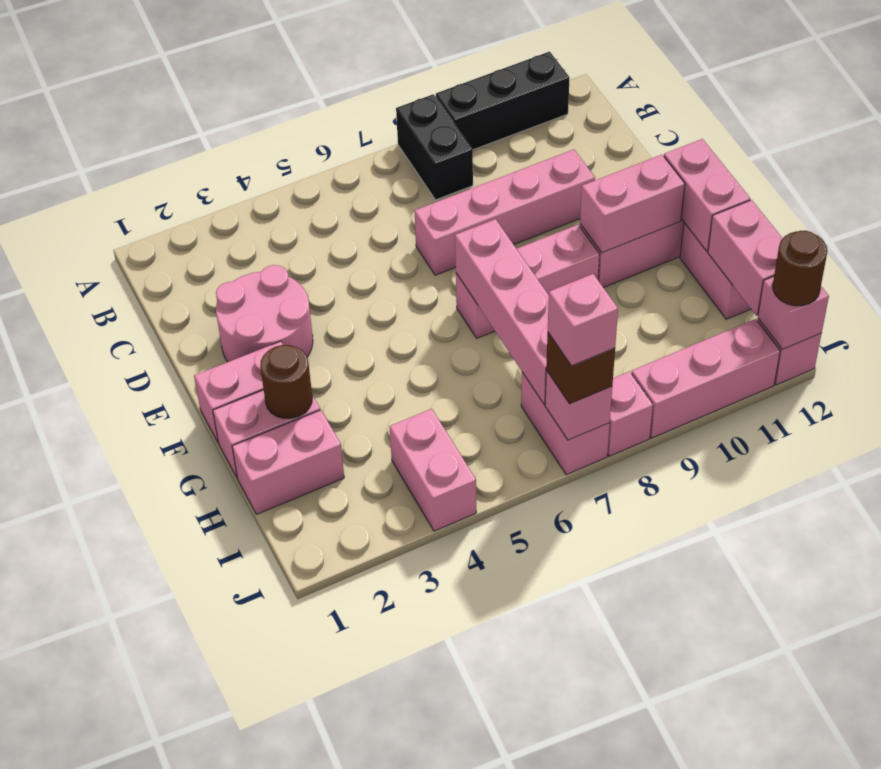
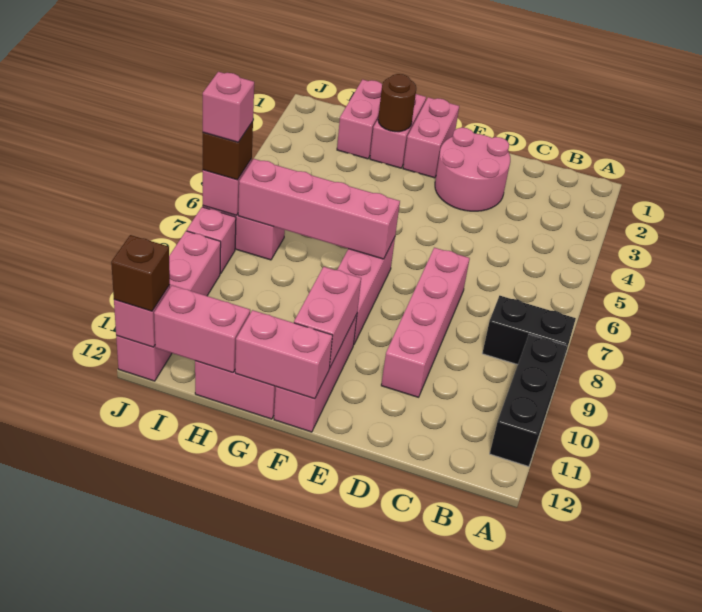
pink brick I4:J4 level 1 -> none
brown round brick J12 level 3 -> brown brick J12 level 3

